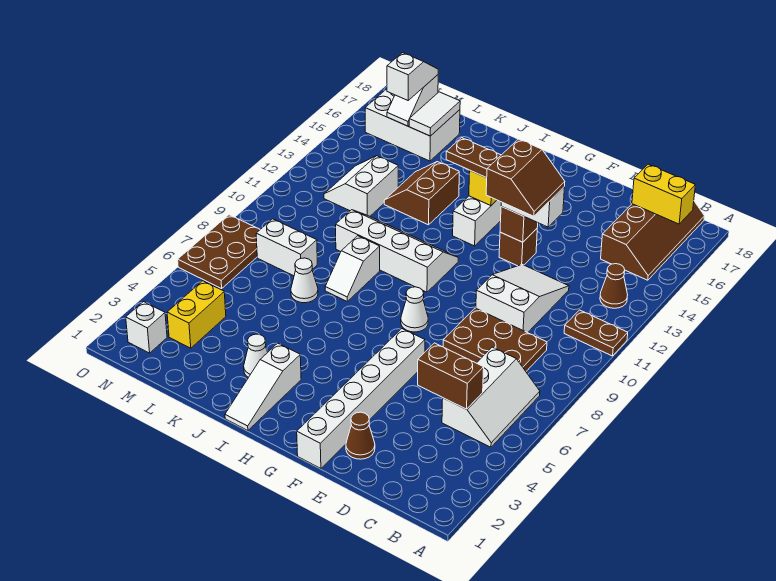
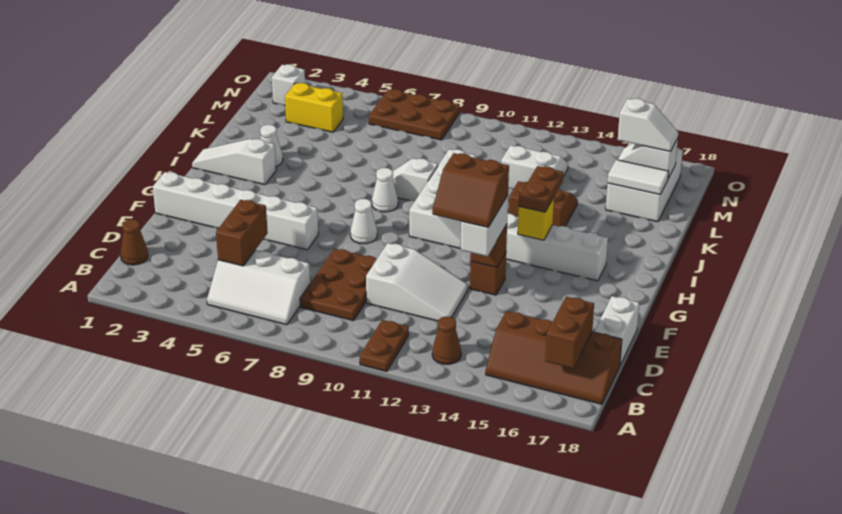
yellow brick B17:C17 level 2 -> brown brick B17:C17 level 2
brown cone E2 level 1 -> brown cone C1 level 1
white cone K7 level 1 -> white cone I8 level 1
white brick L8:M8 level 1 -> white brick D18:E18 level 1

